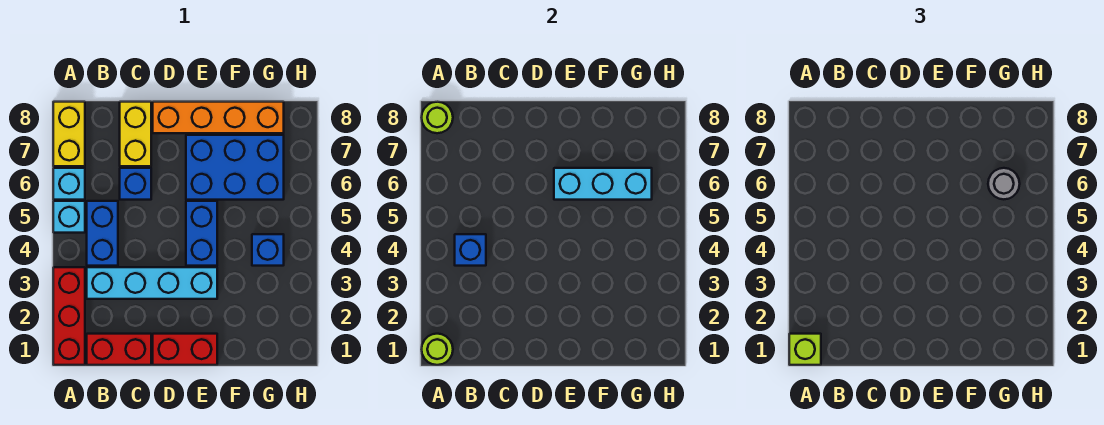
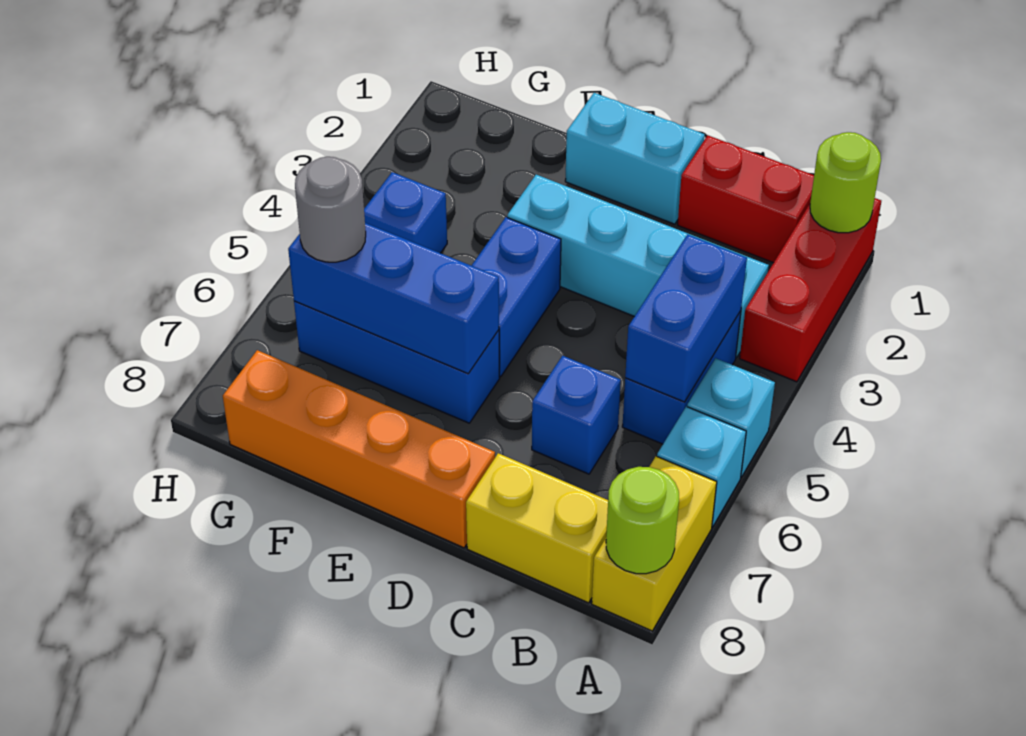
lime brick A1 level 3 -> none
blue brick B4 level 2 -> blue brick B4:B5 level 2
yellow brick C7:C8 level 1 -> yellow brick B8:C8 level 1
red brick D1:E1 level 1 -> cyan brick D1:E1 level 1
blue brick E6:G7 level 1 -> blue brick E6:G6 level 1
cyan brick E6:G6 level 2 -> blue brick E6:G6 level 2

